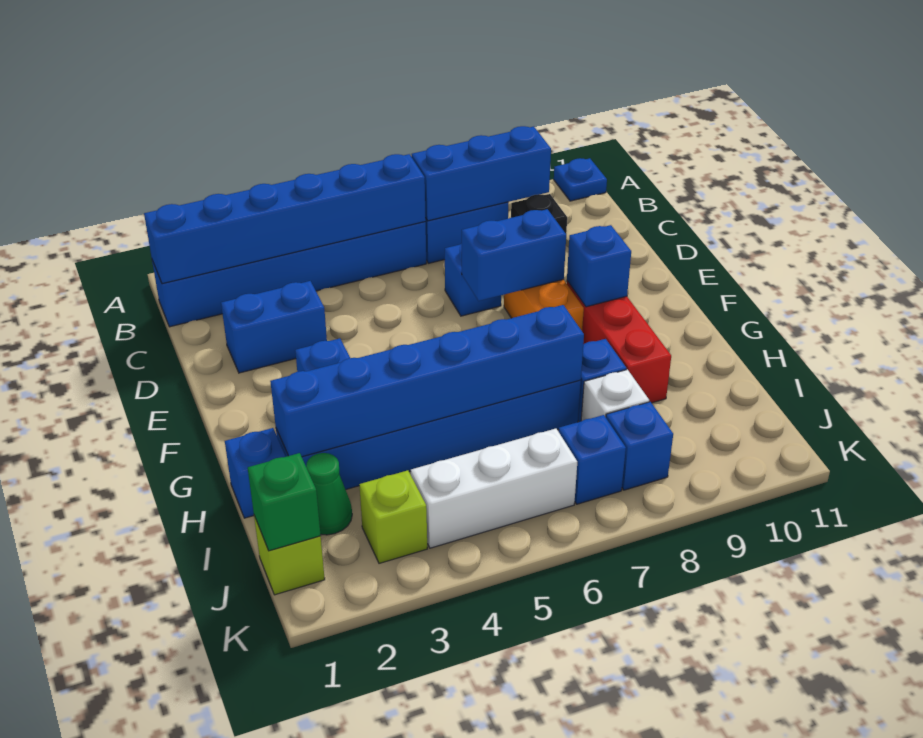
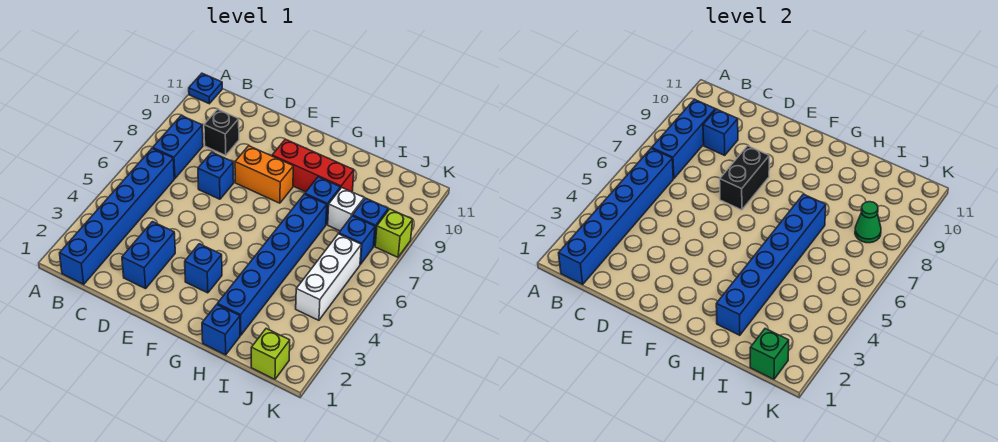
blue brick E7:E8 level 2 -> black brick E7:E8 level 2
blue brick F9 level 2 -> blue brick C9 level 2
green cone I2 level 1 -> green cone J8 level 2
lime brick J3 level 1 -> lime brick K8 level 1

